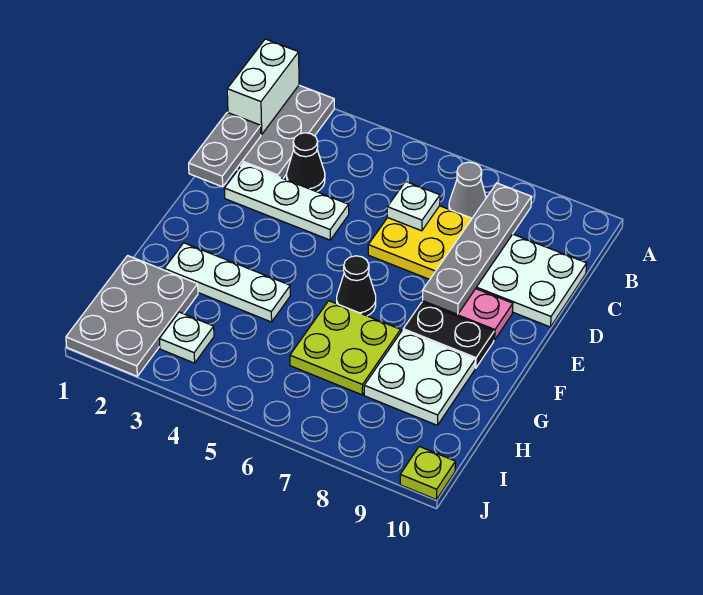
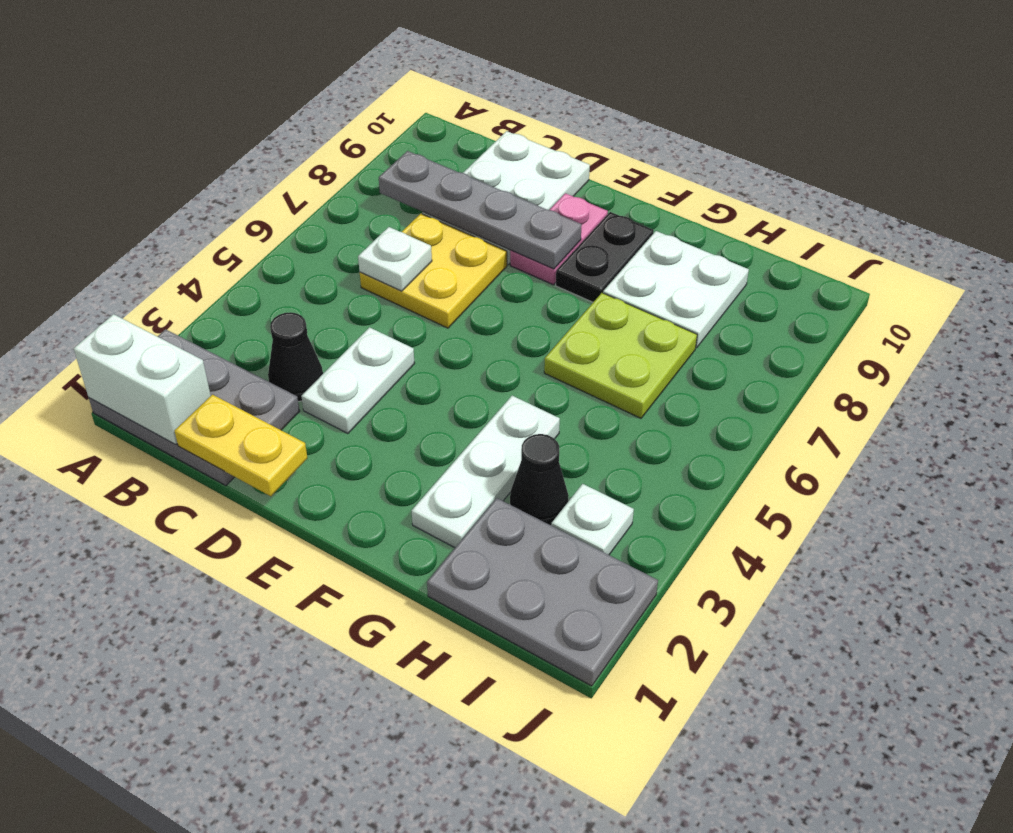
grey cone B7 level 1 -> none
grey plate C1:D1 level 2 -> yellow plate C1:D1 level 2
white plate D2:D4 level 1 -> white plate D3:D4 level 1
black cone F6 level 1 -> black cone H3 level 1
lime plate J10 level 1 -> none

